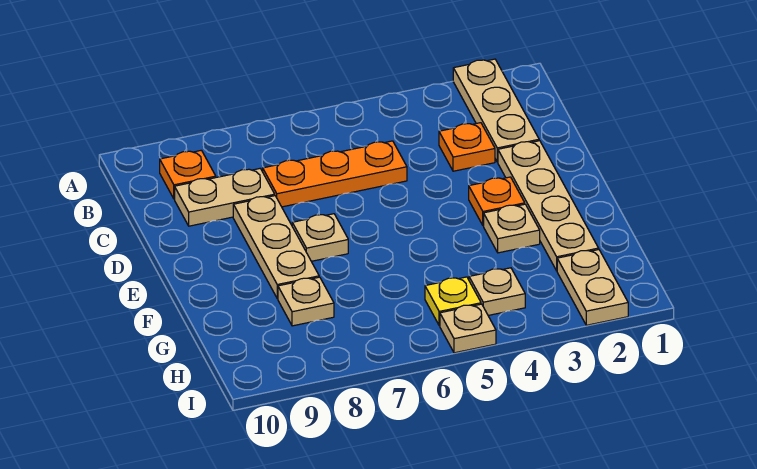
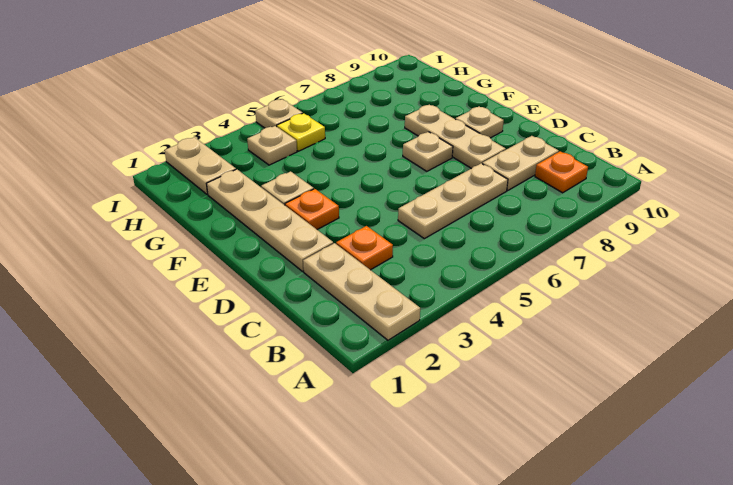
orange plate C5:C7 level 1 -> tan plate C5:C7 level 1
tan plate G8 level 1 -> tan plate E9 level 1

